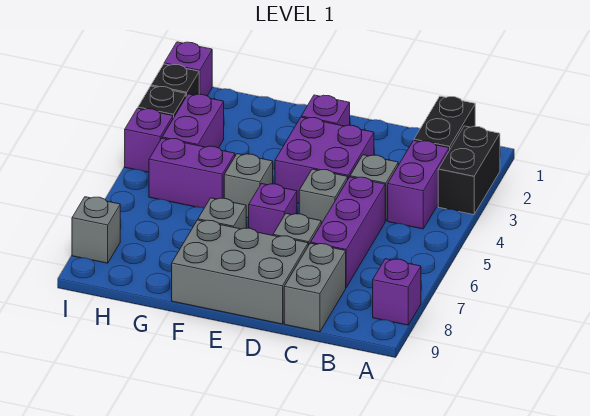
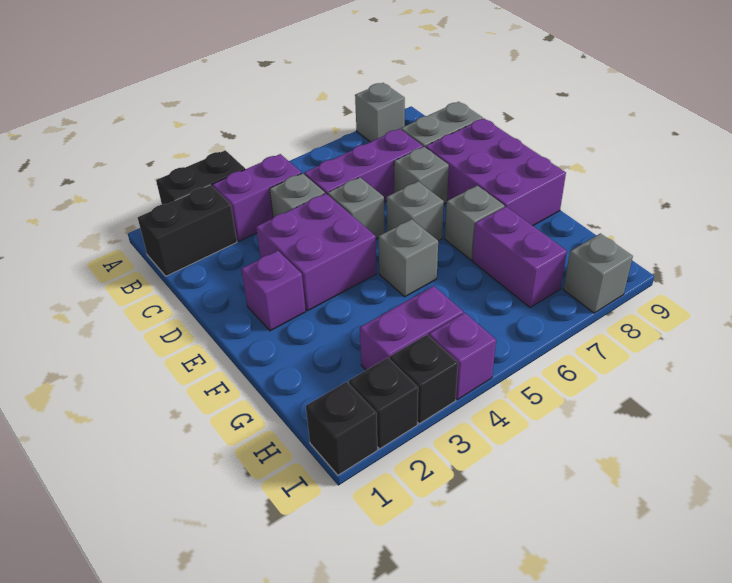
purple brick A8 level 1 -> grey brick A8 level 1
grey brick D8:F9 level 1 -> purple brick D8:F9 level 1
purple brick E6 level 1 -> grey brick E6 level 1
purple brick G5:H5 level 1 -> purple brick G7:H7 level 1
purple brick I1 level 1 -> black brick I1 level 1

